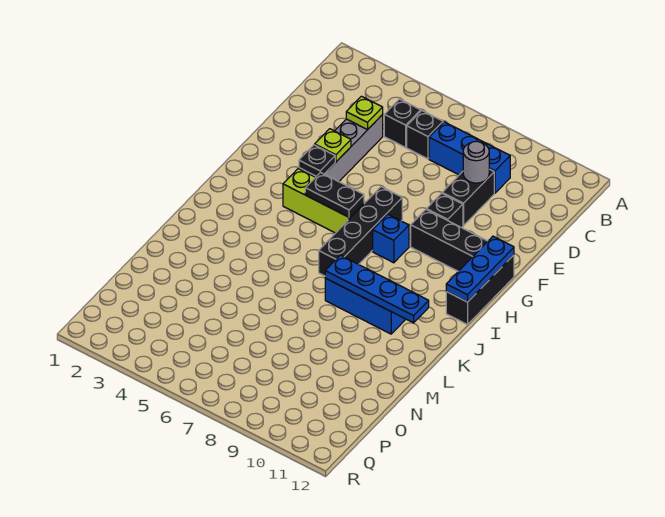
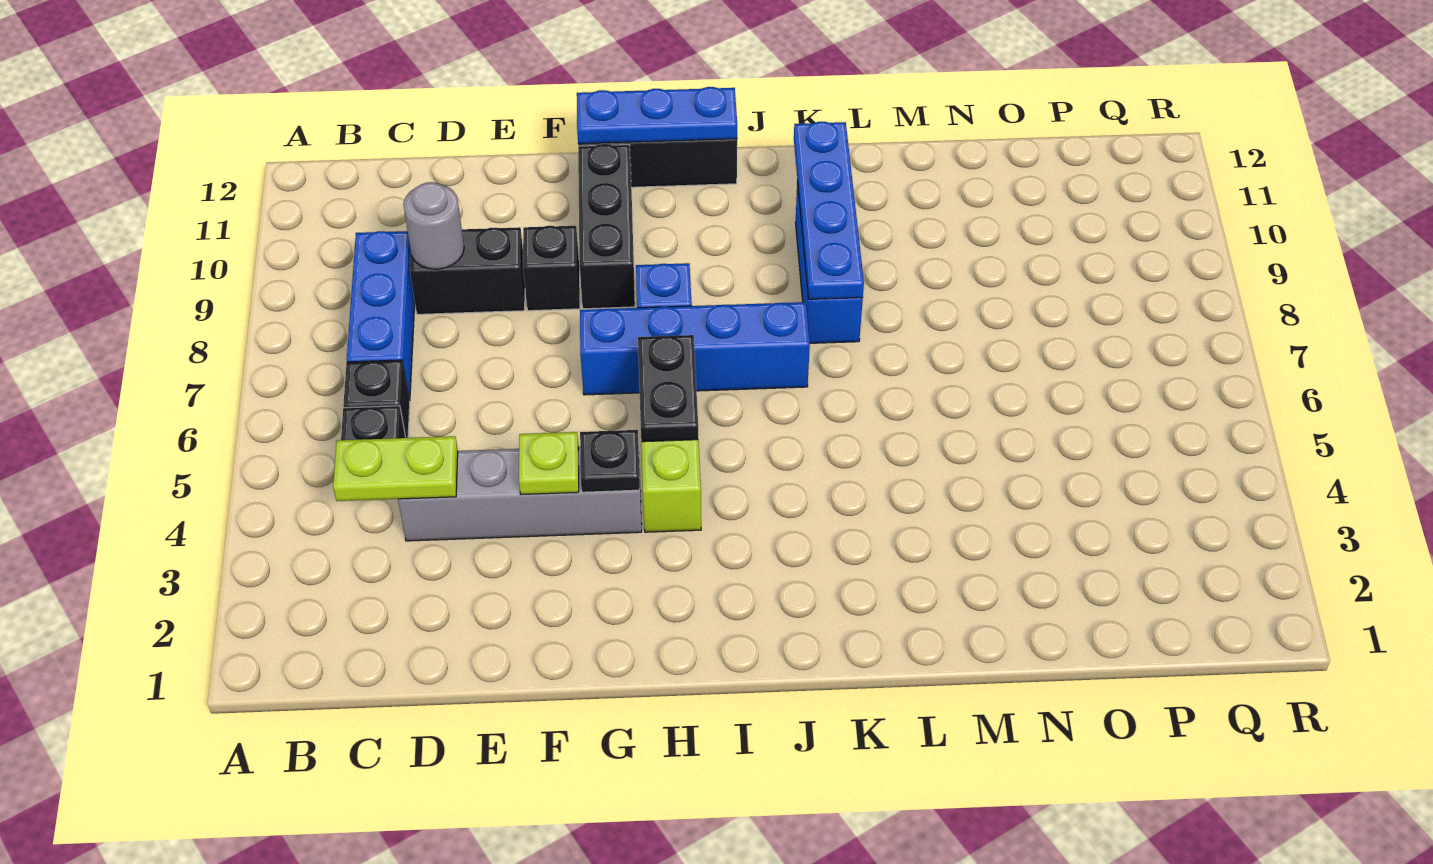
lime plate D4 level 2 -> lime plate C4:D4 level 2
black brick G7:J7 level 1 -> blue brick G7:J7 level 1

